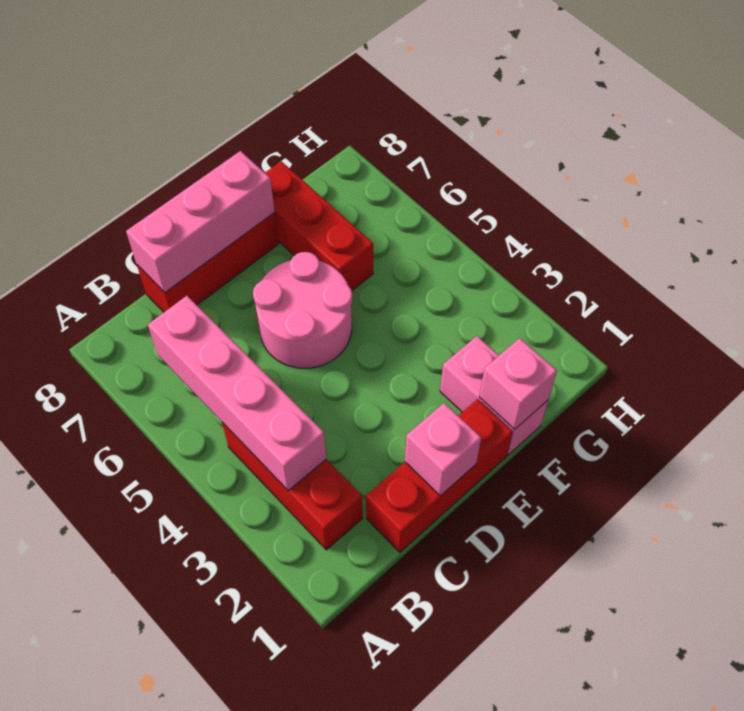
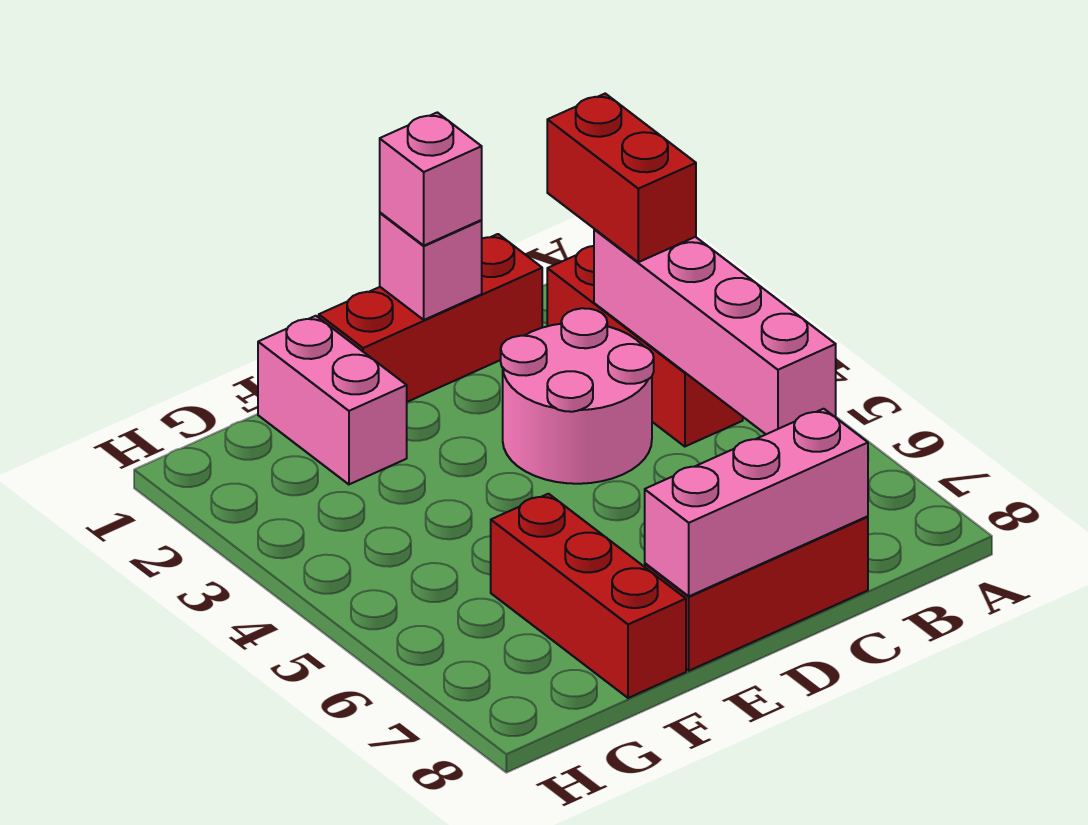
none -> red brick B2:B3 level 3
pink round brick D5:E6 level 1 -> pink round brick C3:D4 level 1
pink brick F1 level 2 -> pink brick D1 level 3

